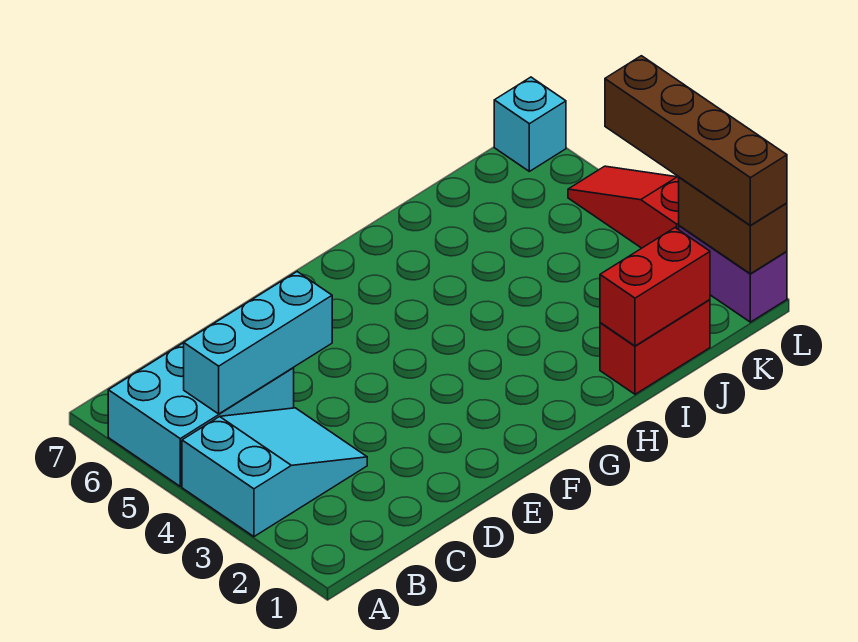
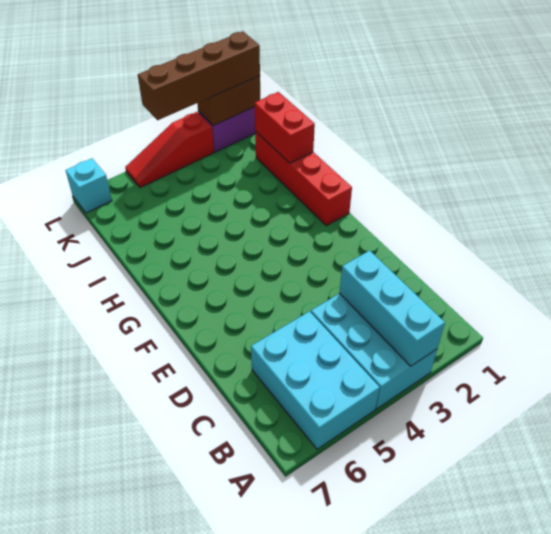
cyan slope A3:C4 level 1 top A -> cyan brick A3:C4 level 1
cyan brick B5:D5 level 2 -> cyan brick A3:C3 level 2
red brick I1:J1 level 1 -> red brick G1:J1 level 1

